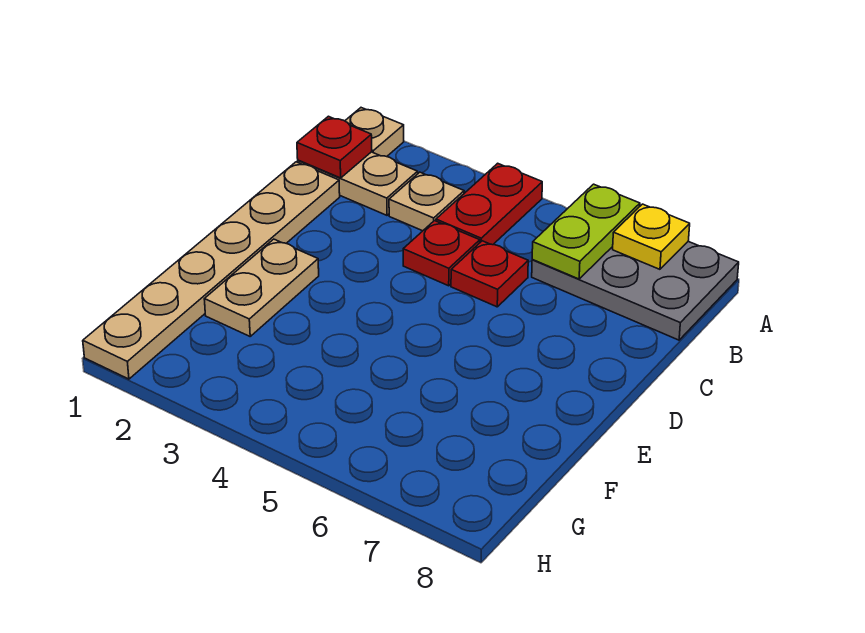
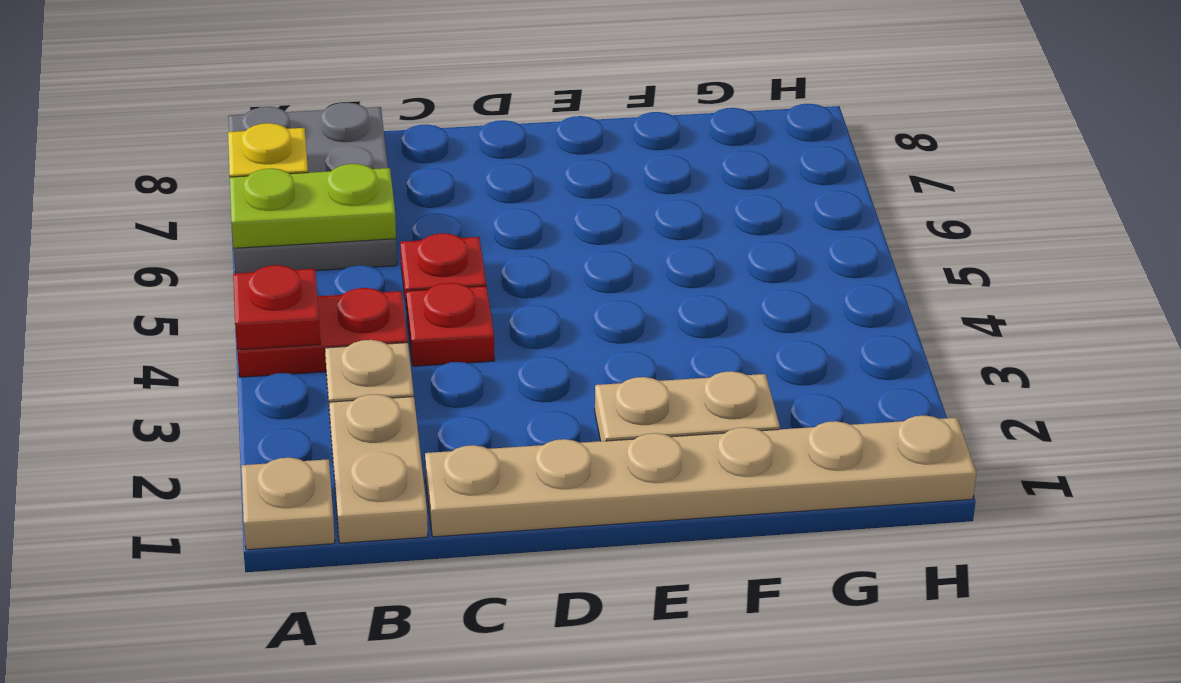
red plate B1 level 2 -> red plate A4 level 2

